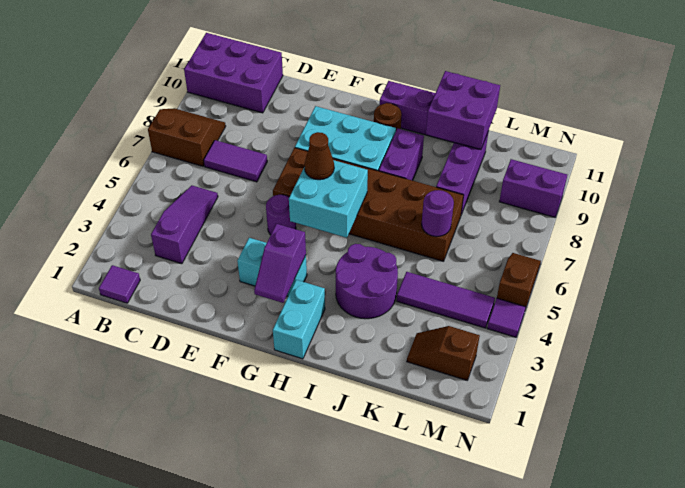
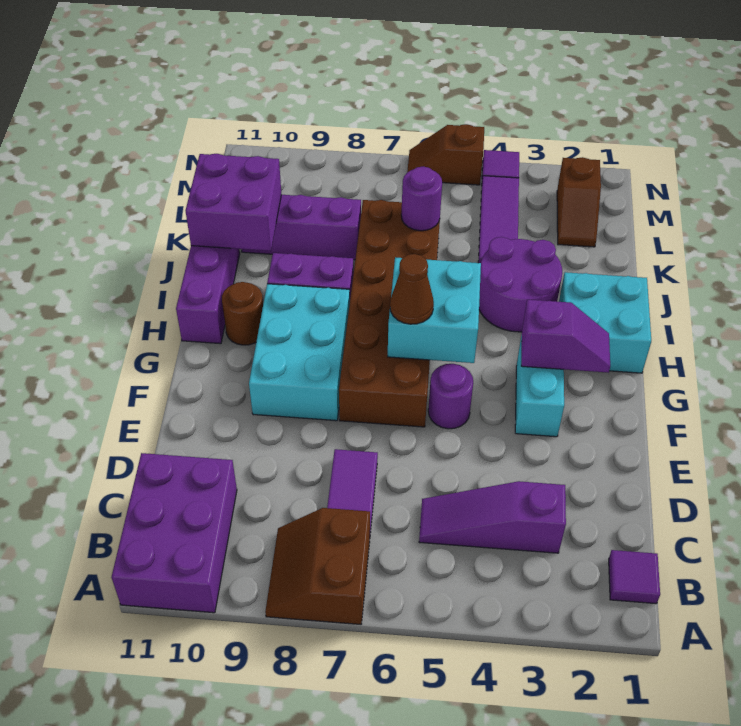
cyan brick H1:H2 level 1 -> cyan brick H1:I2 level 1
purple brick M9:N9 level 1 -> none

